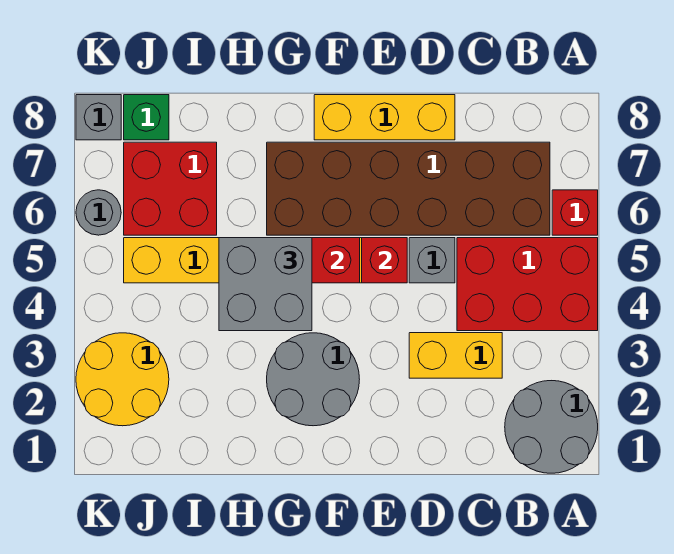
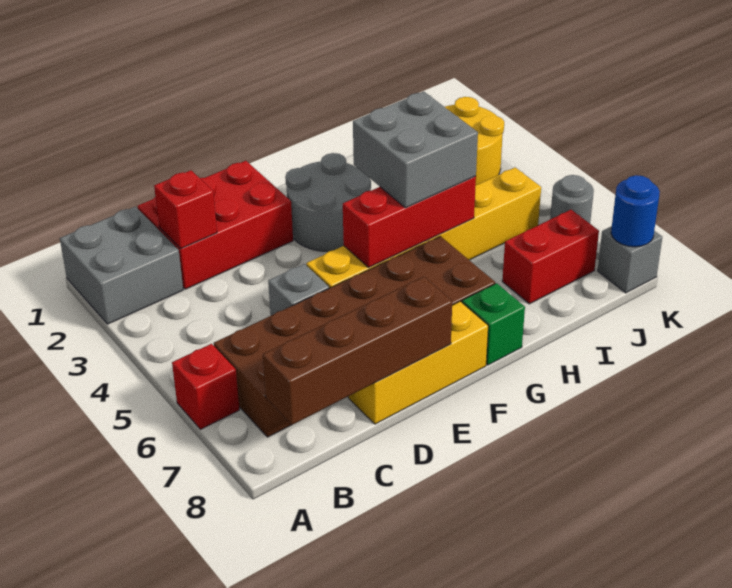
grey round brick A1:B2 level 1 -> grey brick A1:B2 level 1
red brick A4:C5 level 1 -> red brick C1:E2 level 1
none -> brown brick B8:E8 level 2
yellow brick C3:D3 level 1 -> none
red brick E5 level 2 -> red brick C2 level 2
red brick I6:J7 level 1 -> red brick I7:J7 level 1
green brick J8 level 1 -> green brick G8 level 1
none -> blue round brick K8 level 2

